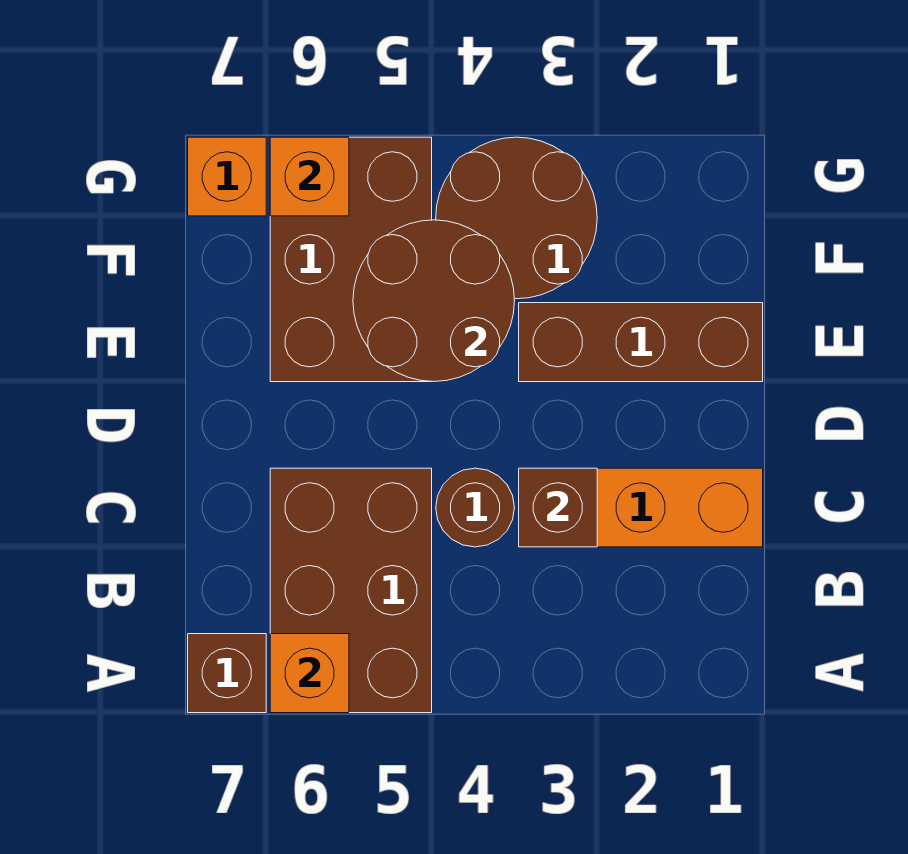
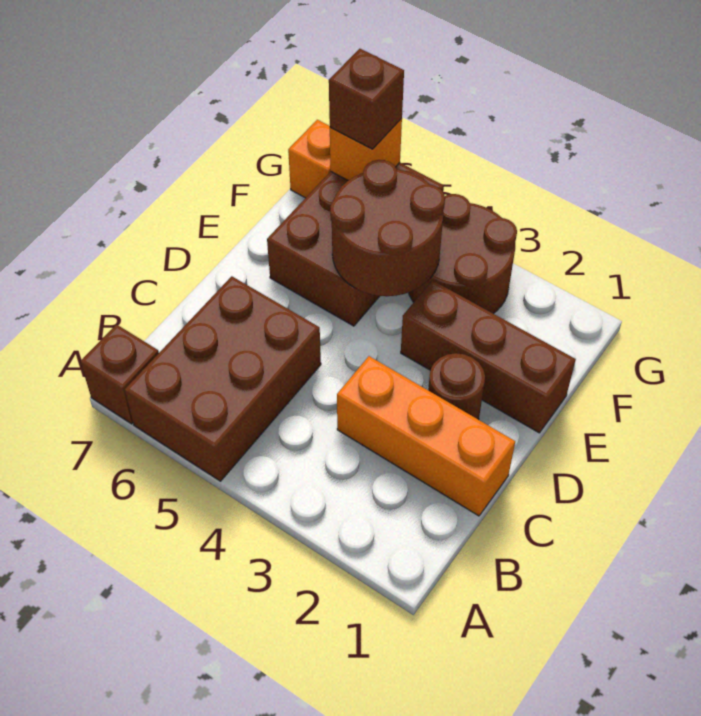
orange brick A6 level 2 -> none
brown brick C3 level 2 -> brown brick G6 level 3
brown round brick C4 level 1 -> brown round brick D2 level 1

